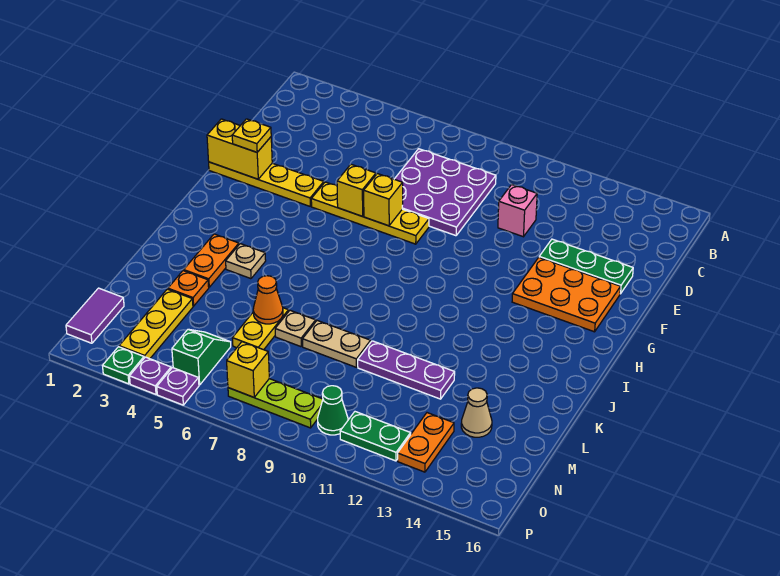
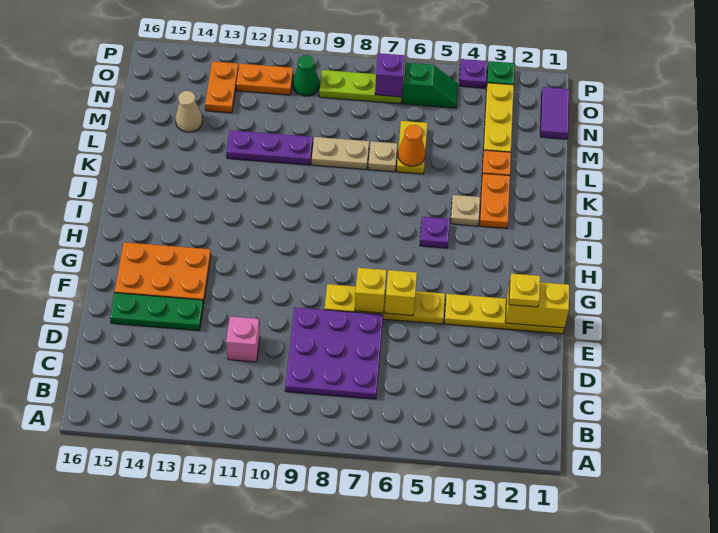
green slope N5:O5 level 1 top O -> green slope O5:O6 level 1 top 6
yellow brick O7 level 2 -> purple brick O7 level 2
green plate O11:O12 level 1 -> orange plate O11:O12 level 1
purple plate P5 level 1 -> purple plate I5 level 1

